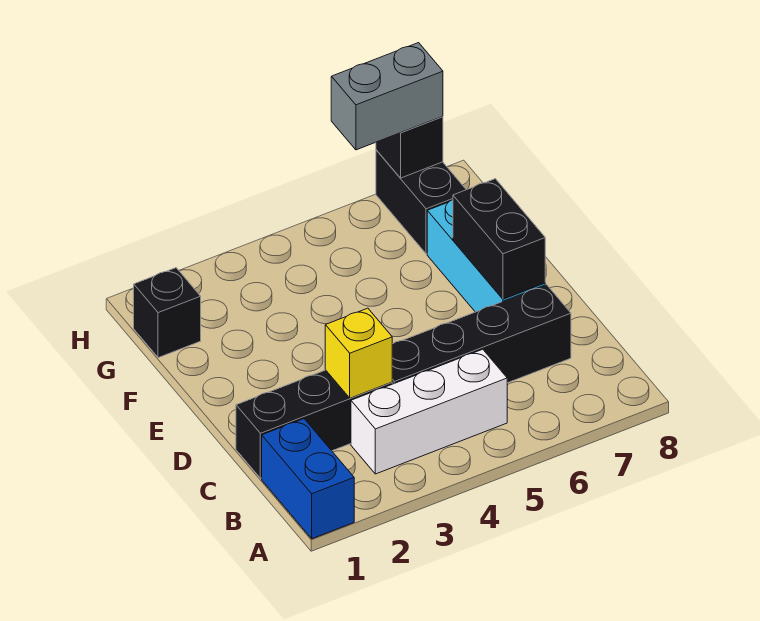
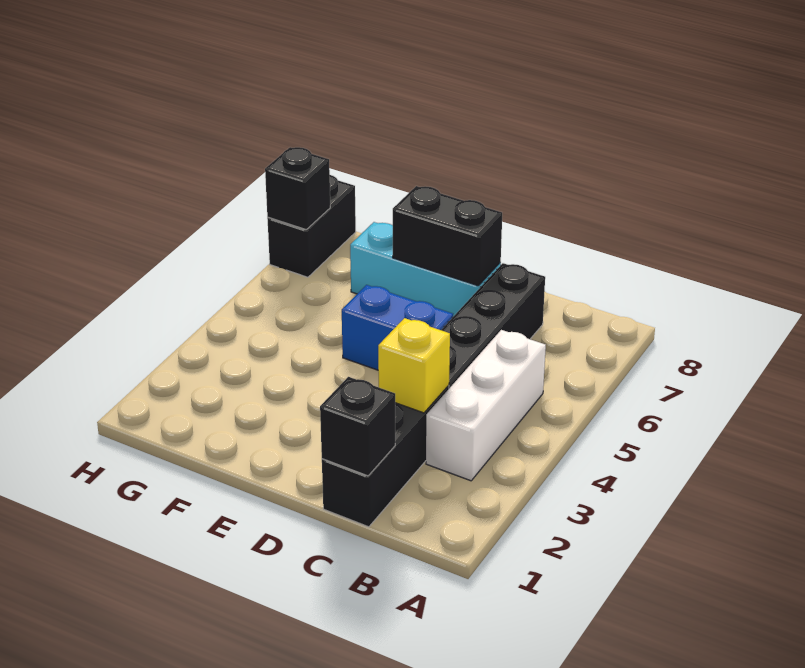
blue brick A1:B1 level 1 -> blue brick D5:E5 level 1
black brick G1 level 1 -> black brick C1 level 2
black brick G7:H7 level 1 -> black brick H7:H8 level 1
grey brick H6:H7 level 3 -> none

